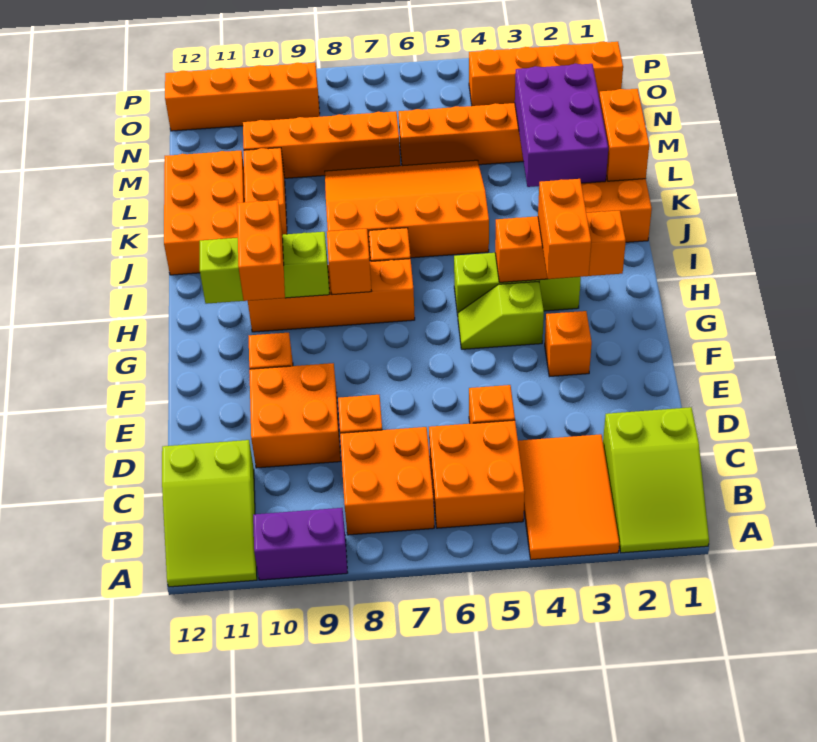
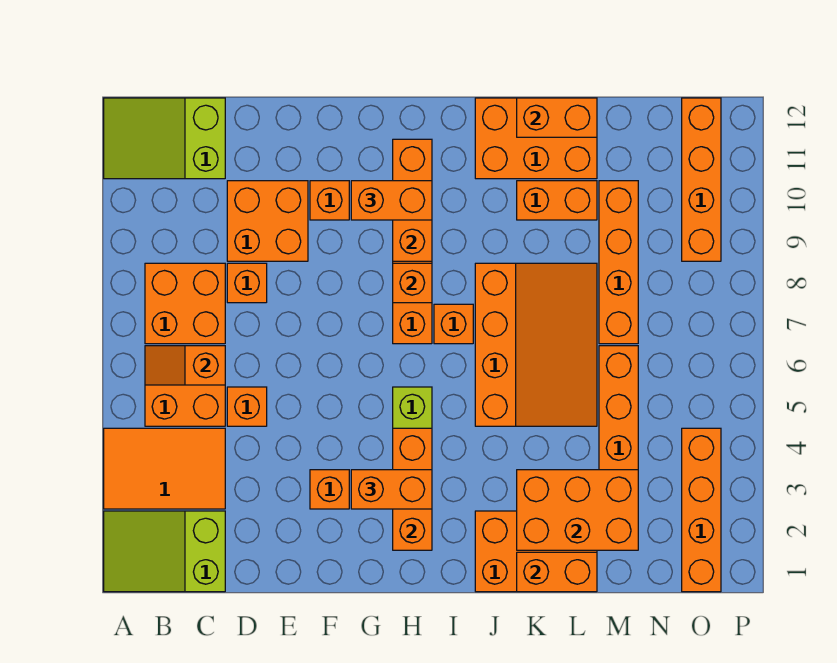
purple brick A9:A10 level 1 -> none
none -> orange slope B6:C6 level 2 top C
lime slope G4:G5 level 1 top 4 -> none
lime brick H9:H11 level 2 -> orange brick H9:H11 level 2
purple brick K2:M3 level 2 -> orange brick K2:M3 level 2
none -> orange brick K12:L12 level 2

